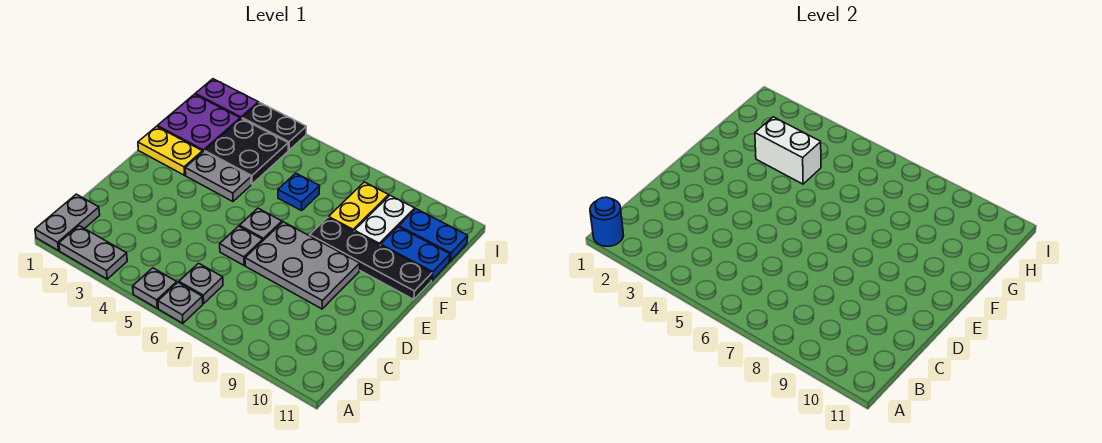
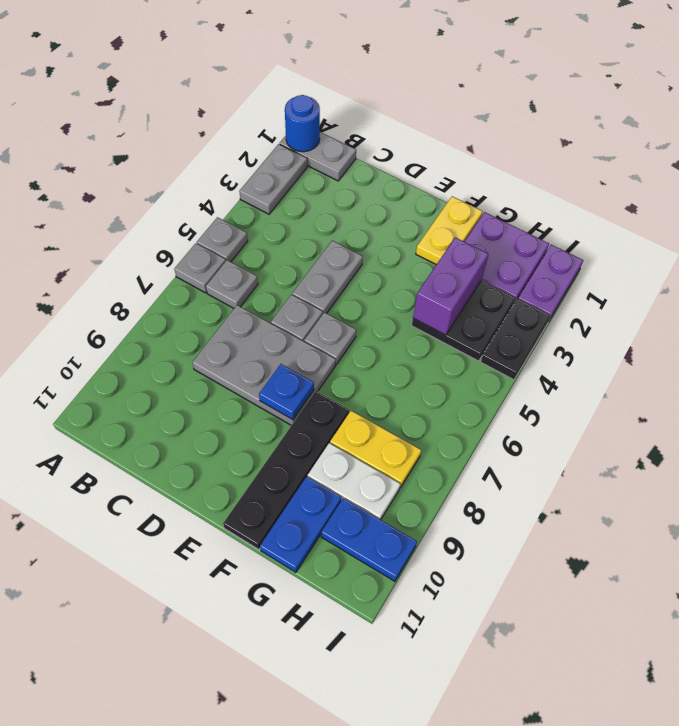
grey plate D7:E9 level 1 -> grey plate C7:E8 level 1
grey plate F3:F4 level 1 -> grey plate D4:D5 level 1
white brick G3:G4 level 2 -> purple brick G3:G4 level 2
blue plate G6 level 1 -> blue plate E8 level 2
blue plate H10:H11 level 1 -> blue plate H10:I10 level 1

